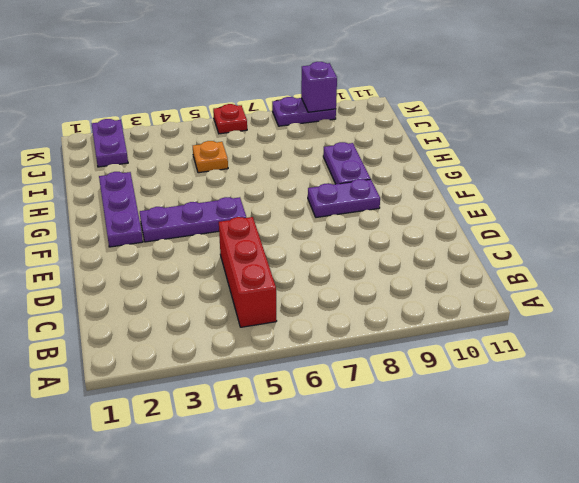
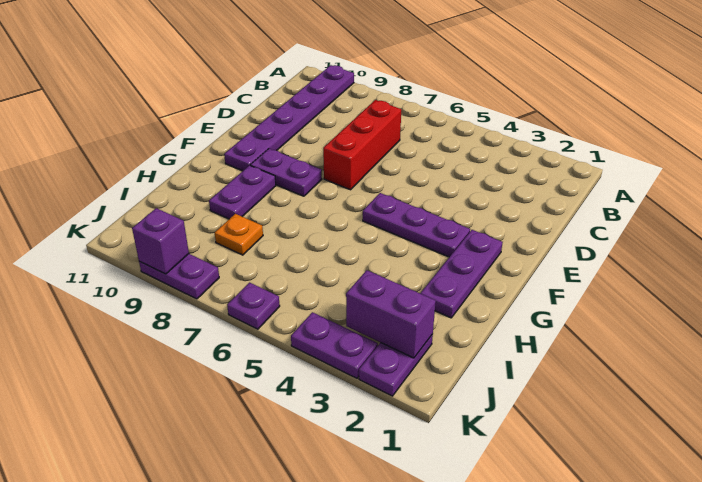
none -> purple plate A10:F10 level 1
red brick B5:D5 level 1 -> red brick C7:E7 level 1
orange plate I5 level 1 -> orange plate I8 level 1
none -> purple brick J2:J3 level 2
none -> purple plate K3:K4 level 1
red plate K6 level 1 -> purple plate K6 level 1

